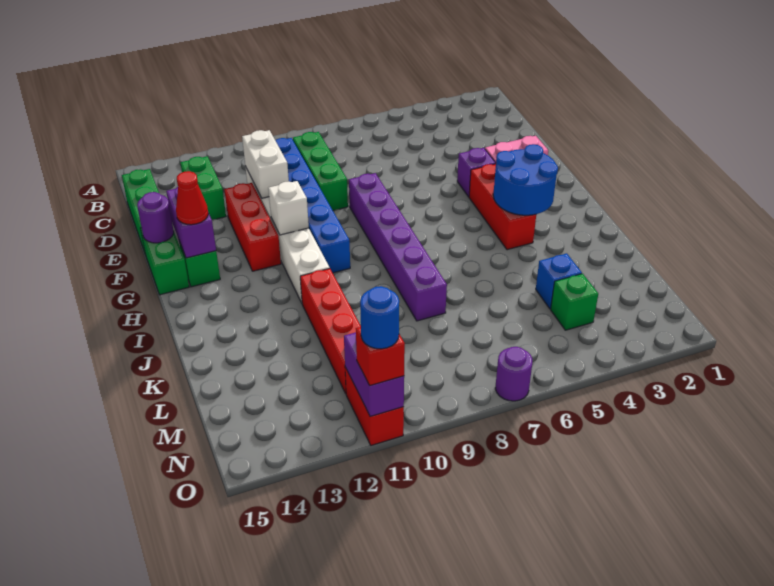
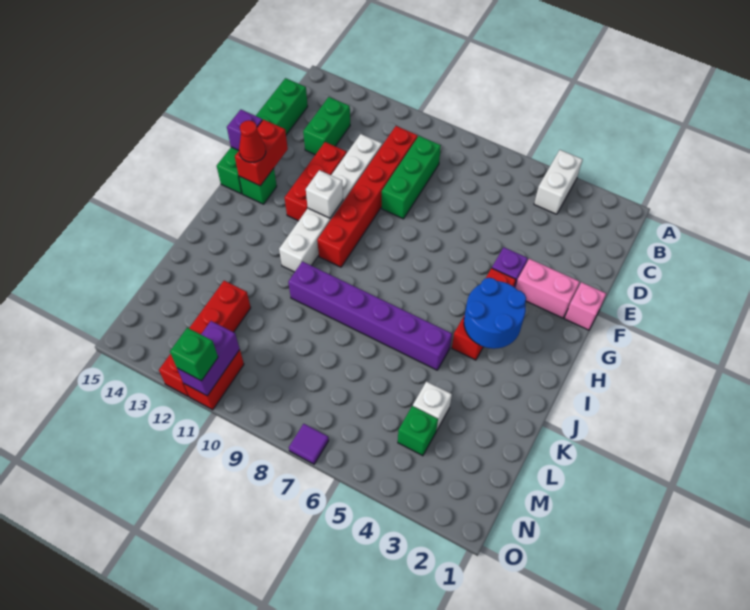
blue brick C10:H10 level 1 -> red brick C10:H10 level 1
white brick D11:E11 level 2 -> white brick A4:B4 level 1
none -> pink brick F1 level 1
purple brick F8:K8 level 1 -> purple brick J5:J10 level 1
purple brick F14:G14 level 2 -> red brick F14:G14 level 2
purple round brick F15 level 2 -> purple brick F15 level 2
red brick J11:M11 level 1 -> red brick L12:O12 level 1
blue brick L4 level 1 -> white brick L4 level 1
purple round brick O7 level 1 -> purple tile O7 level 1
red brick O11 level 3 -> green brick O11 level 3
blue round brick O11 level 4 -> none

